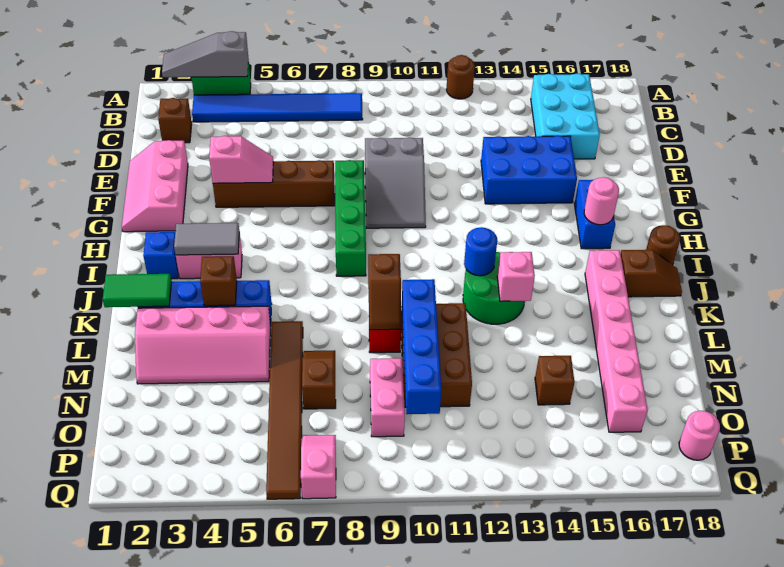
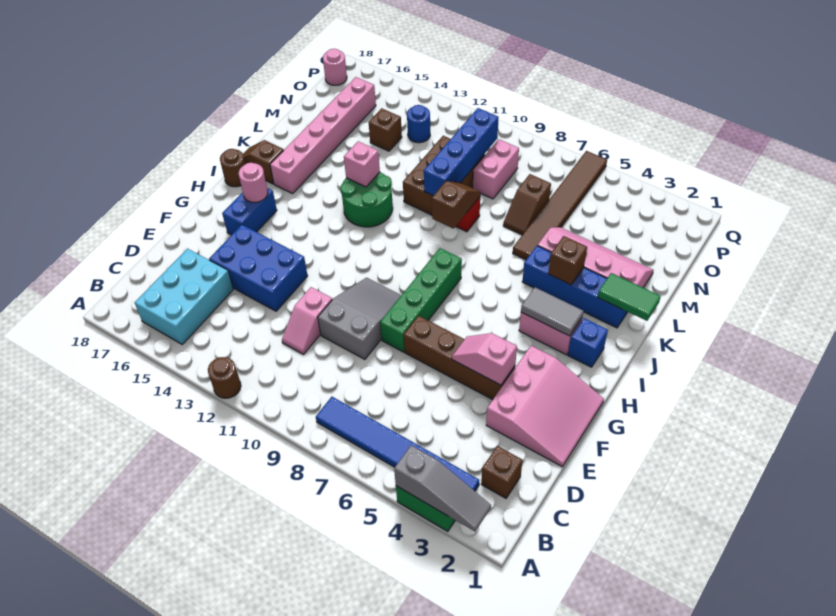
pink slope E1:G2 level 1 top 2 -> pink slope E1:G3 level 1 top 3
blue round brick J12 level 2 -> blue round brick O13 level 1
pink slope P7:Q7 level 1 top Q -> pink slope D11:E11 level 1 top E

